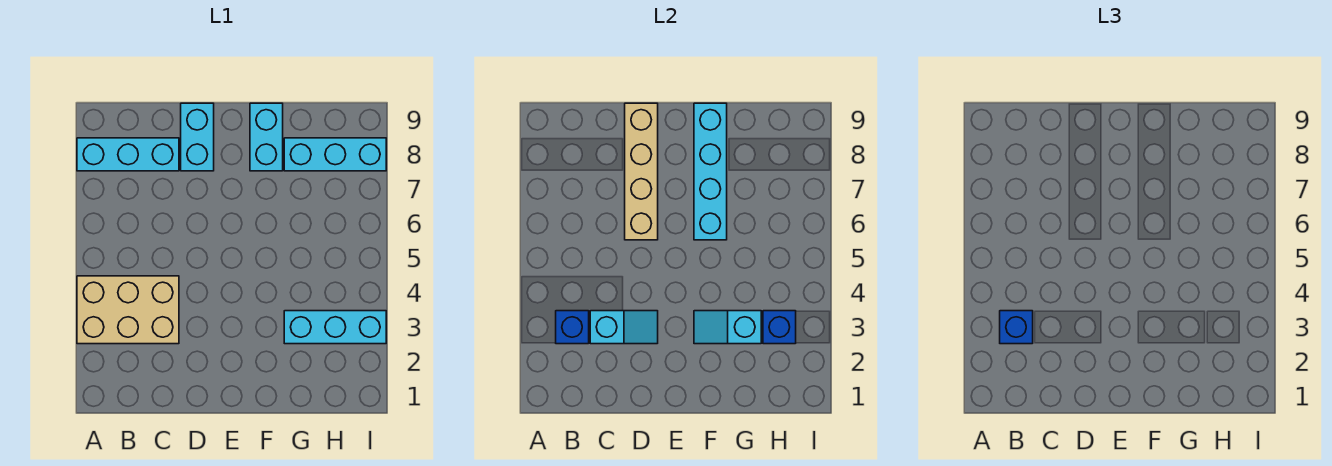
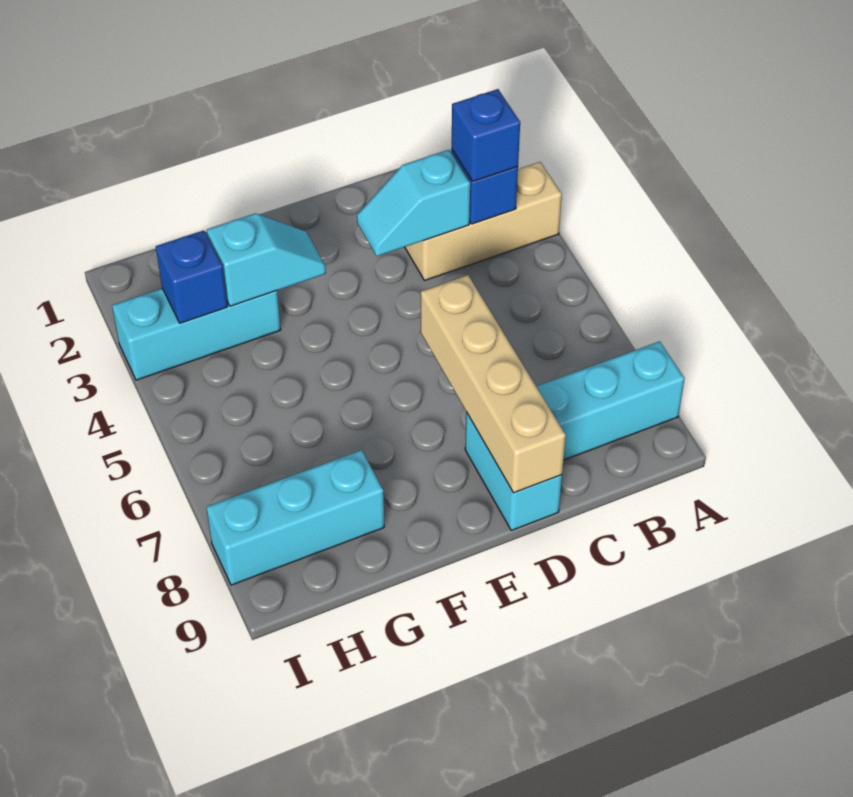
tan brick A3:C4 level 1 -> tan brick A3:C3 level 1
cyan brick F6:F9 level 2 -> none
cyan brick F8:F9 level 1 -> none

